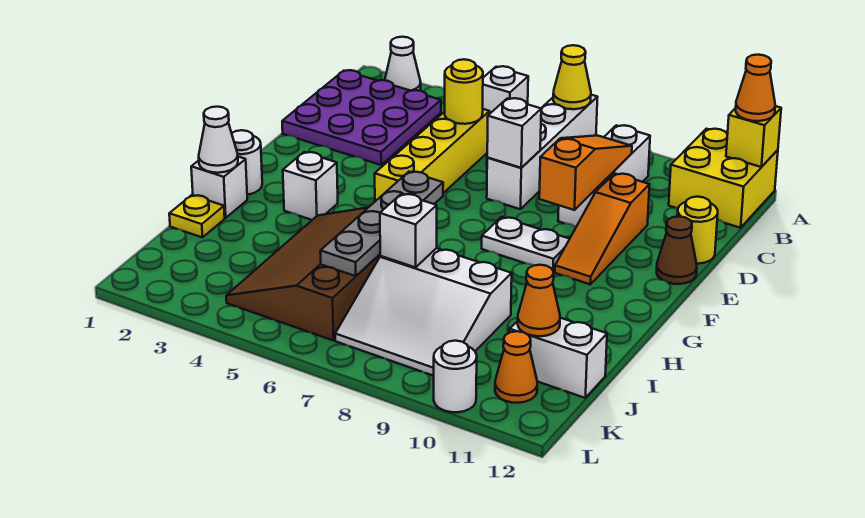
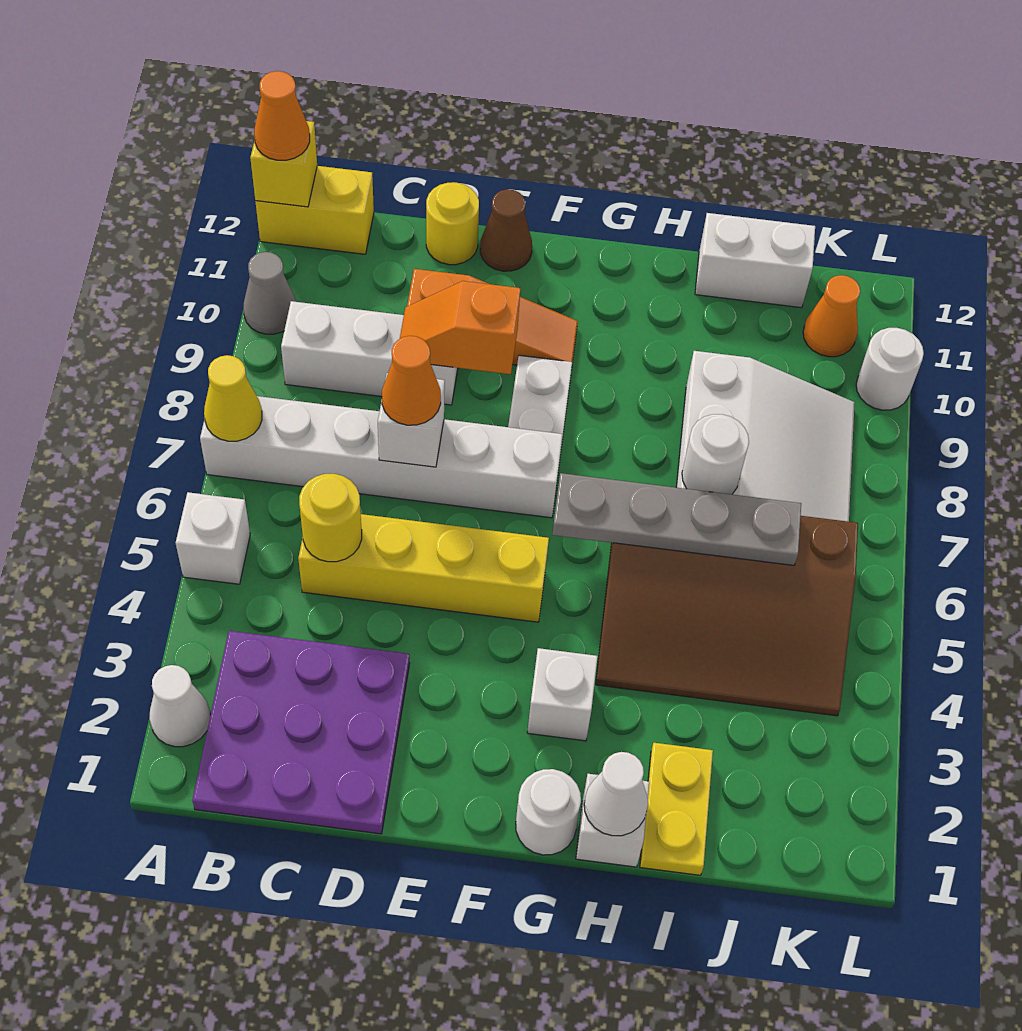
white brick A7:D7 level 1 -> white brick A7:F7 level 1
none -> grey cone A10 level 1
yellow brick A11:B12 level 1 -> yellow brick A12:B12 level 1
orange slope C9:E9 level 2 top E -> orange slope D9:E9 level 2 top E
yellow plate I1 level 1 -> yellow plate I1:I2 level 1
white brick I7 level 2 -> white round brick I7 level 2
white brick J11:J12 level 1 -> white brick I12:J12 level 1
orange cone J11 level 2 -> orange cone D7 level 3

